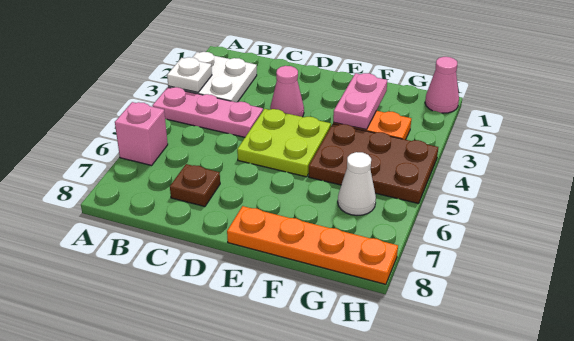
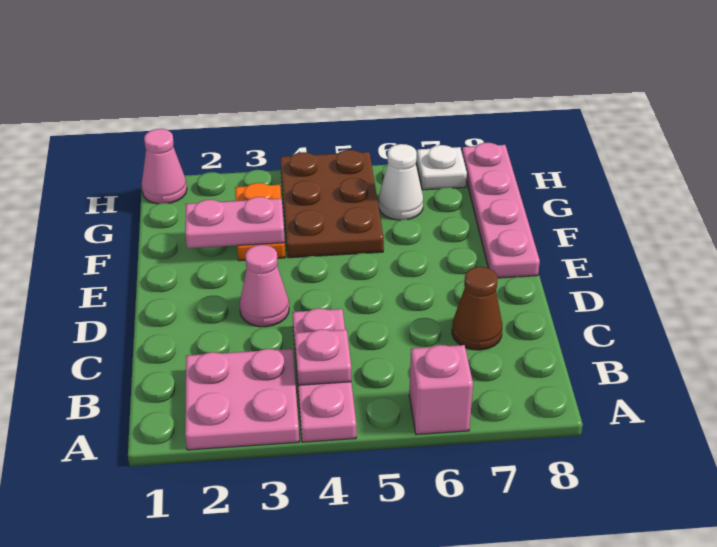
white plate A2:B3 level 1 -> pink plate A2:B3 level 1
white plate A3 level 2 -> white plate H7 level 1
none -> pink plate B4 level 2
brown plate C7 level 1 -> brown cone C7 level 1
lime plate D4:E5 level 1 -> none
orange plate E8:H8 level 1 -> pink plate E8:H8 level 1

